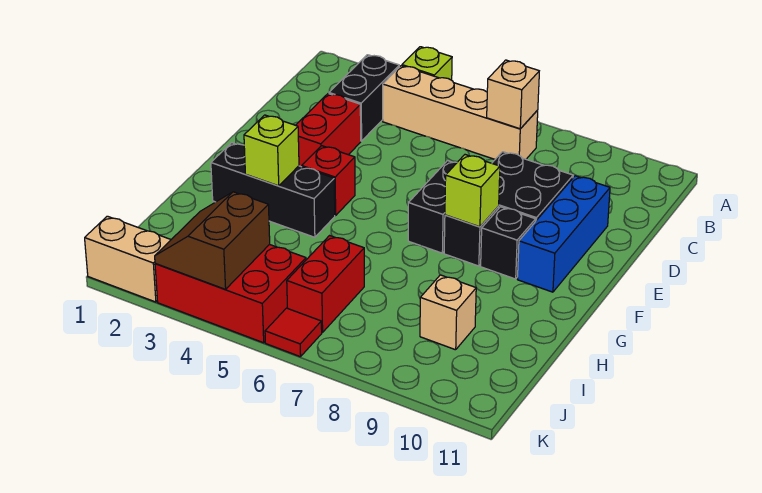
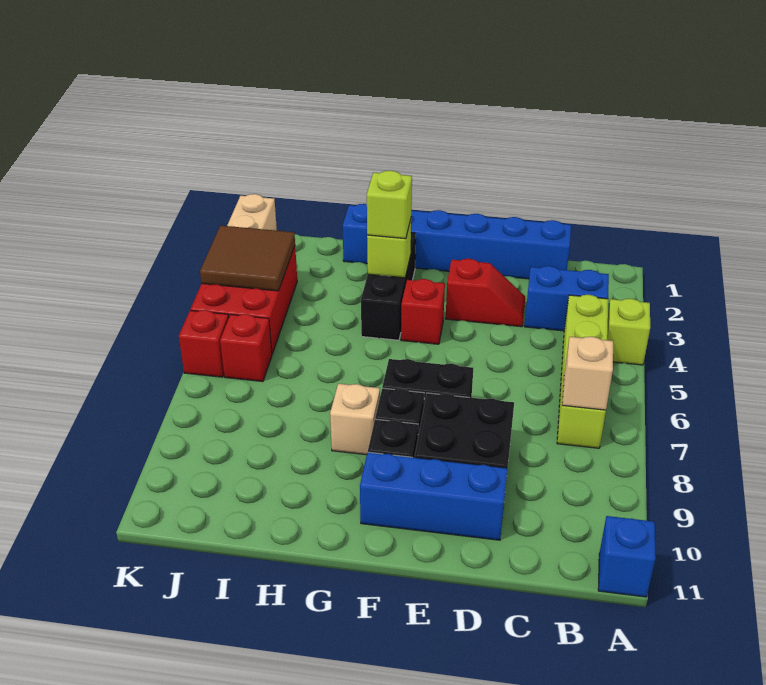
none -> blue brick A11 level 1
black brick B3:C3 level 1 -> blue brick B3:C3 level 1
tan brick B4:B7 level 1 -> lime brick B4:B7 level 1
none -> blue brick C1:H1 level 1
red brick D3:E3 level 1 -> red slope D3:E3 level 1 top E
lime brick F8 level 2 -> lime brick G3 level 3
red brick I6:J6 level 1 -> red brick J6 level 1
tan brick I9 level 1 -> tan brick G8 level 1
brown slope J3:K4 level 2 top 4 -> brown tile J3:K4 level 2
red tile K6 level 1 -> red brick K6 level 1

